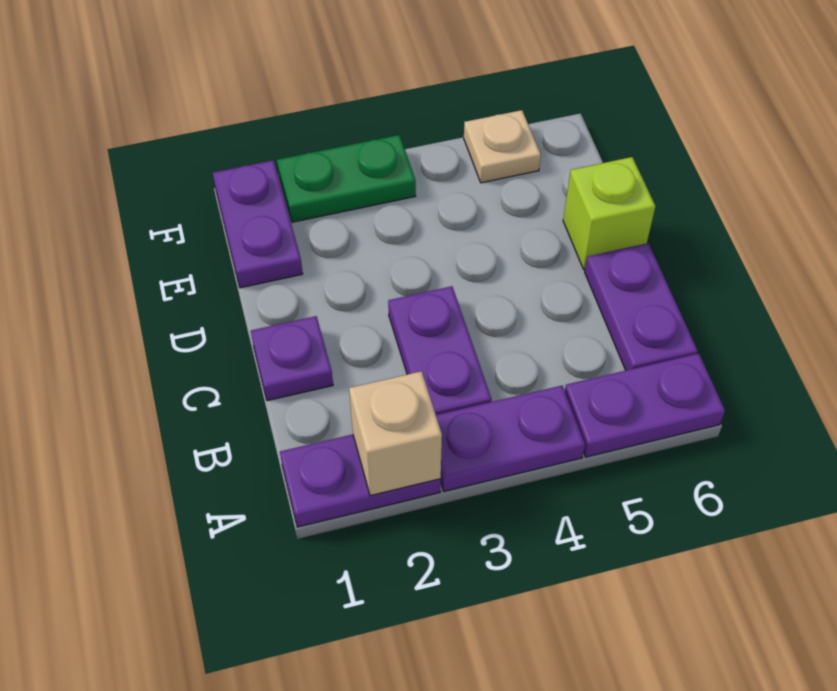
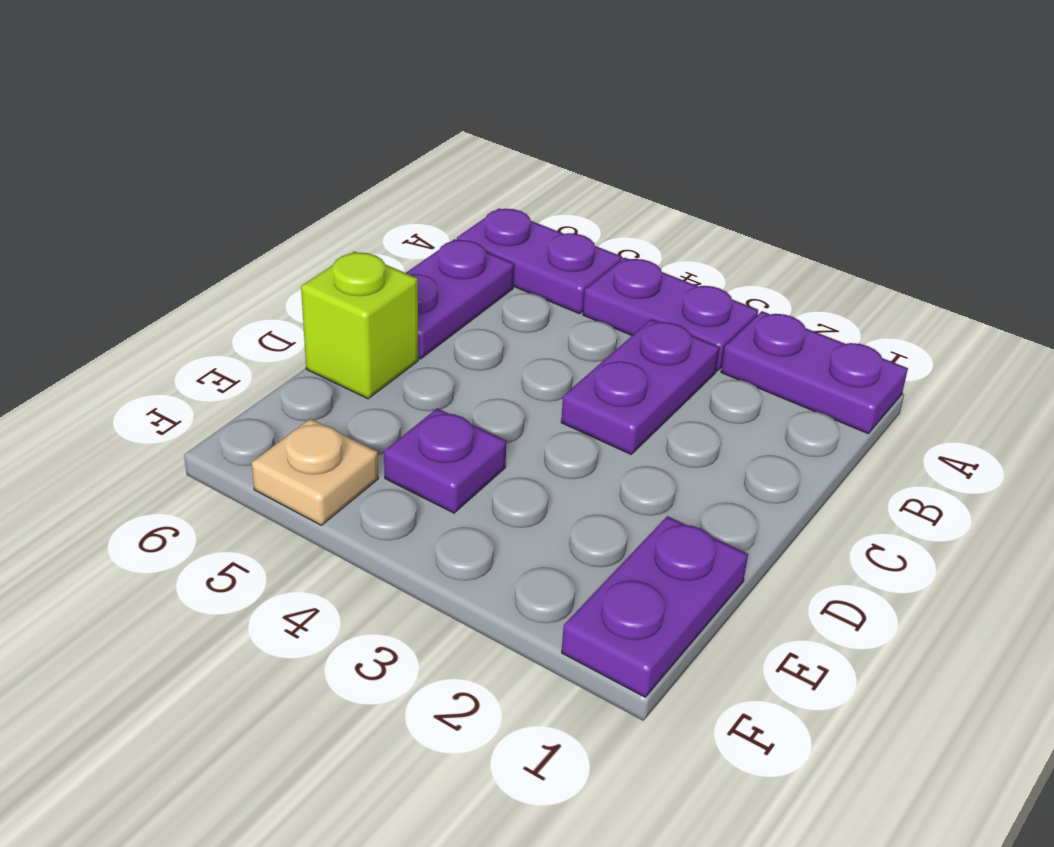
tan brick A2 level 2 -> none
purple plate C1 level 1 -> purple plate E4 level 1
green plate F2:F3 level 1 -> none

